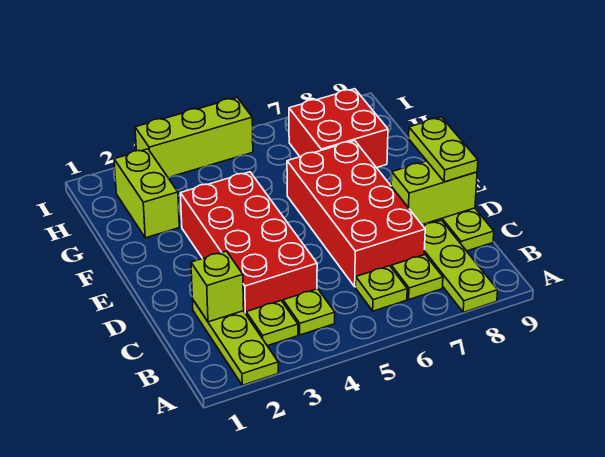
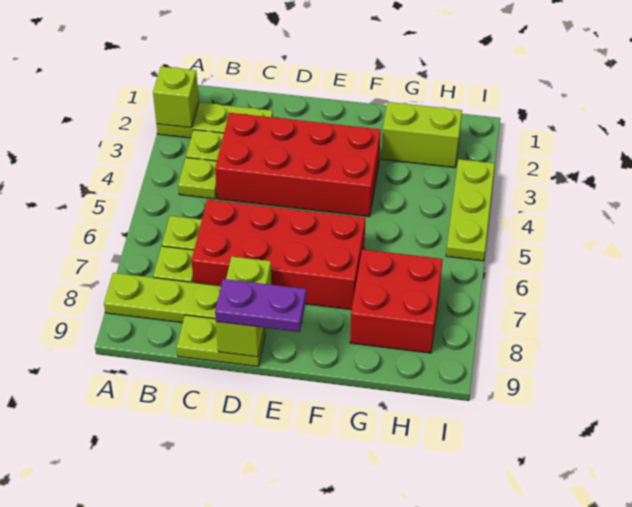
lime brick C2 level 2 -> lime brick A2 level 2
lime plate D9:E9 level 3 -> purple plate D9:E9 level 3
lime brick I3:I5 level 1 -> lime plate I3:I5 level 1

